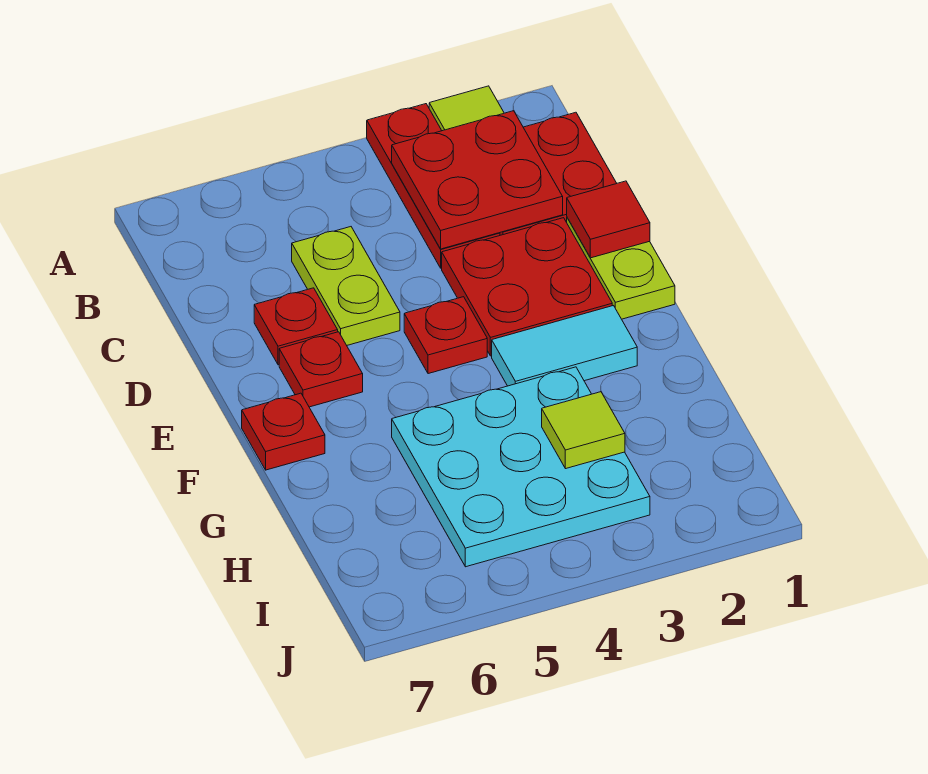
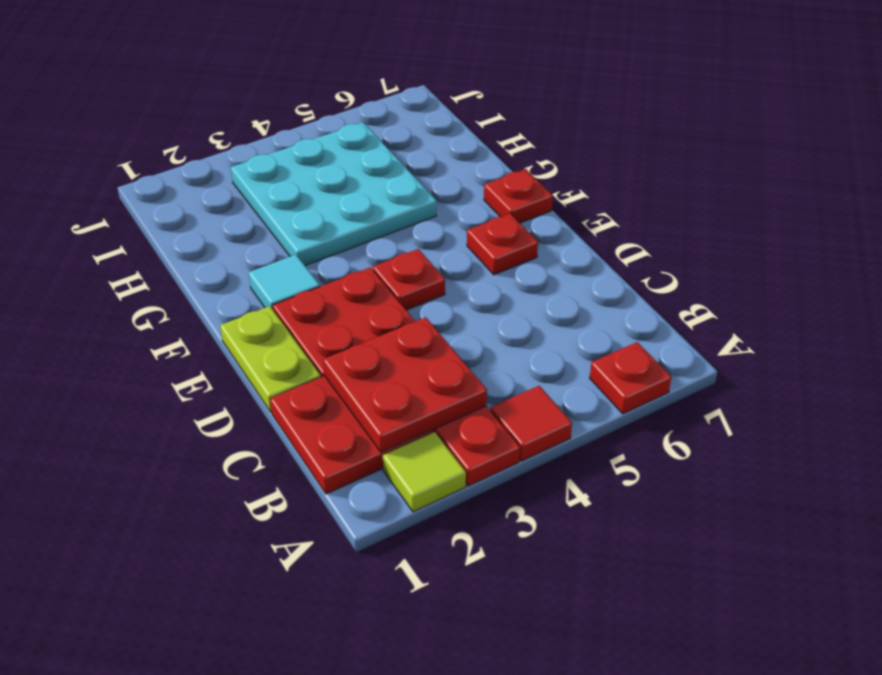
lime plate C5:D5 level 1 -> none
red tile D1 level 2 -> red tile A4 level 1
red plate D6 level 1 -> red plate A6 level 1
cyan tile F2:F3 level 1 -> cyan tile F2 level 1
lime tile H3 level 2 -> none

